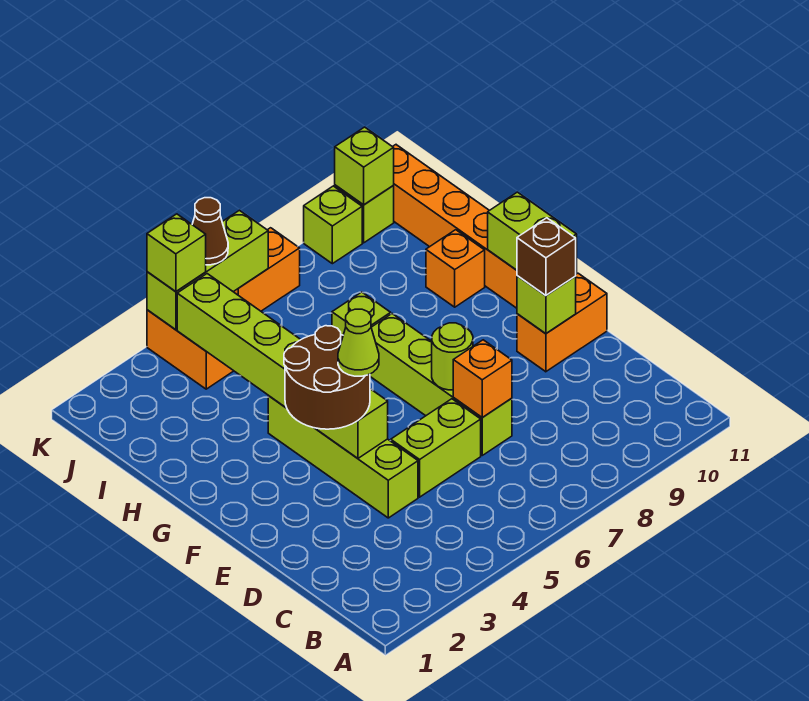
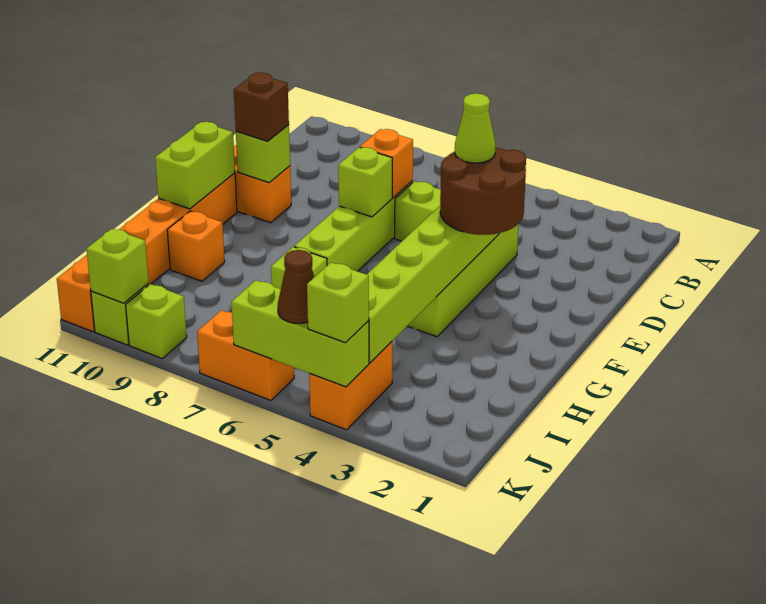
lime round brick E7 level 2 -> lime brick E7 level 2

